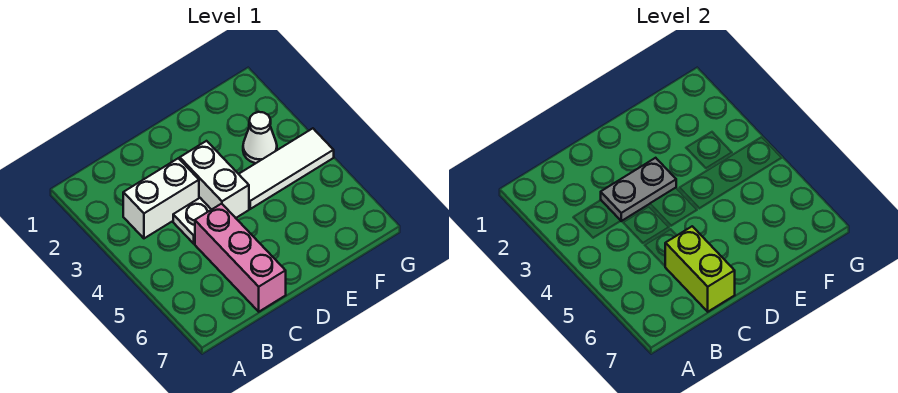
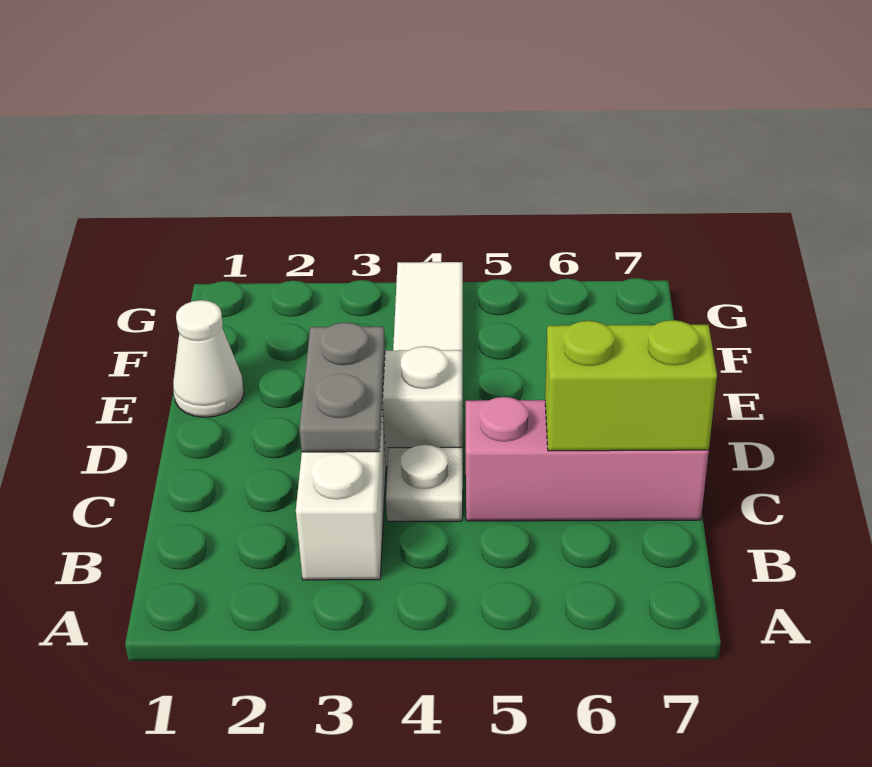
white cone F3 level 1 -> white cone E1 level 1

